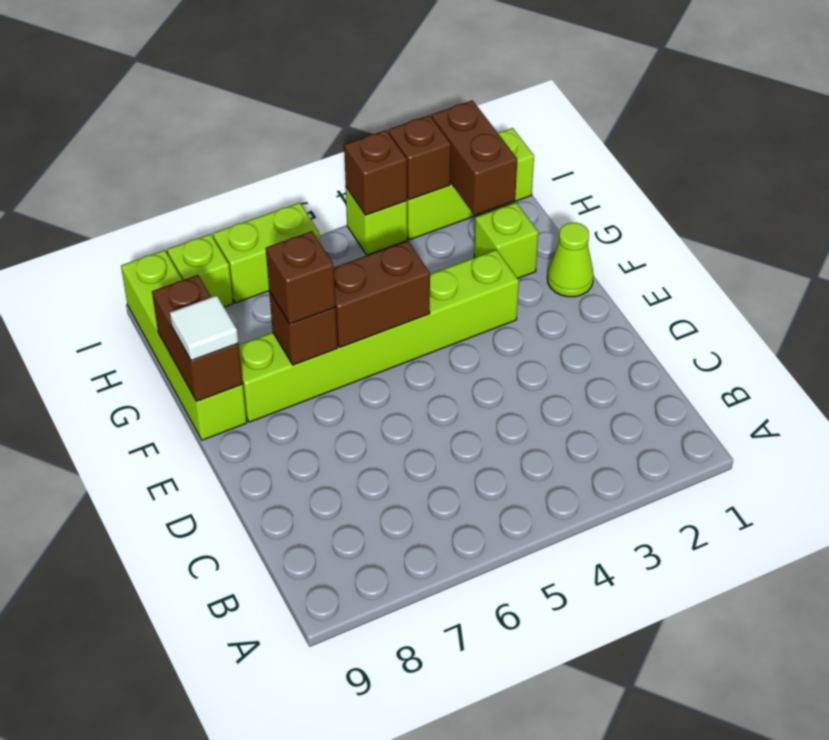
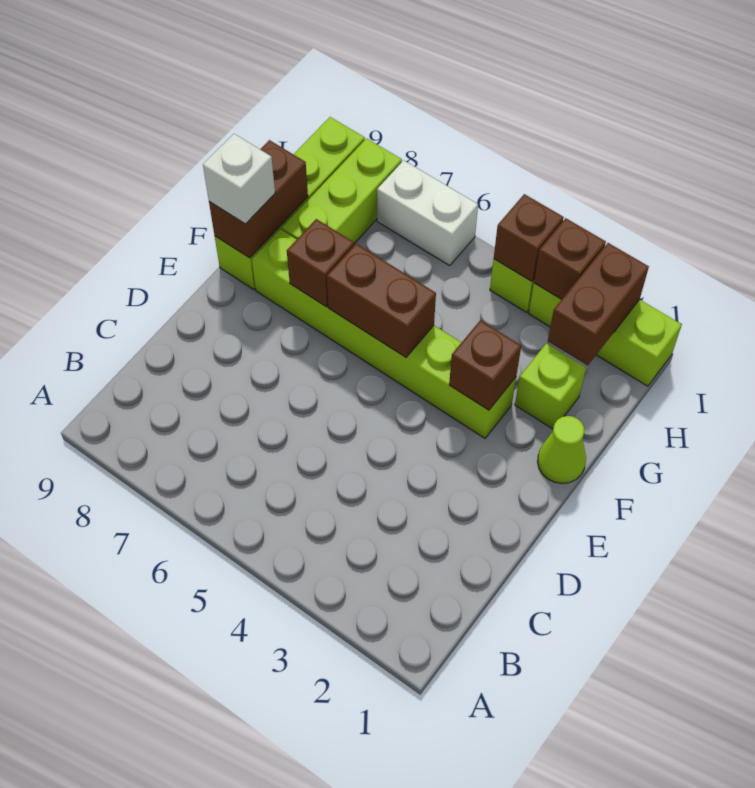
brown brick F7 level 3 -> brown brick F3 level 2
white tile F9 level 3 -> white brick F9 level 3
lime brick I6:I7 level 1 -> white brick I6:I7 level 1
lime brick I8 level 1 -> lime brick G8:I8 level 1

